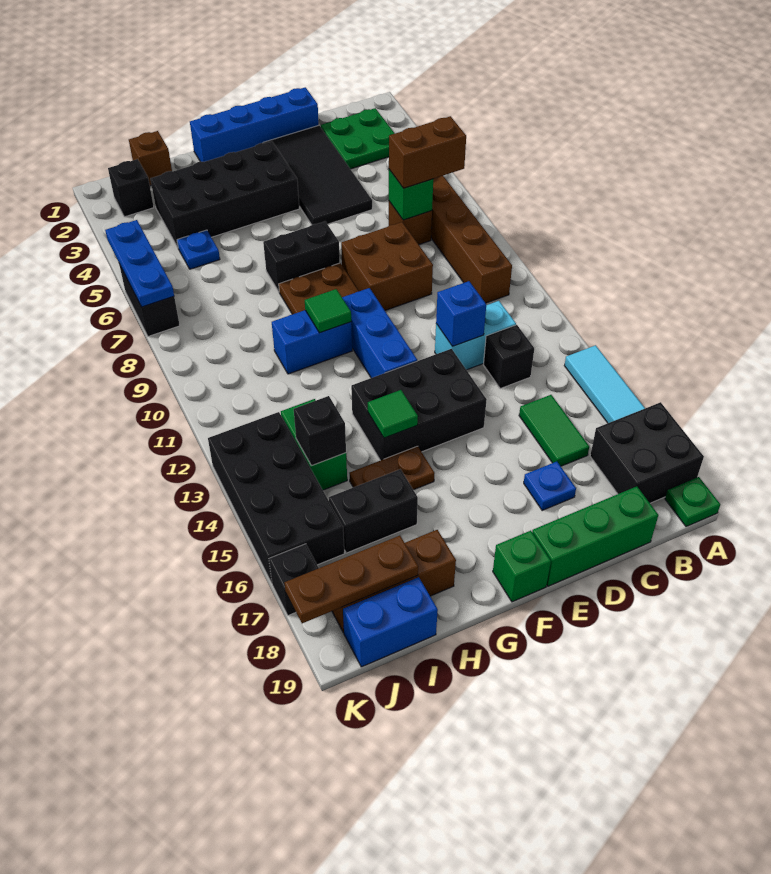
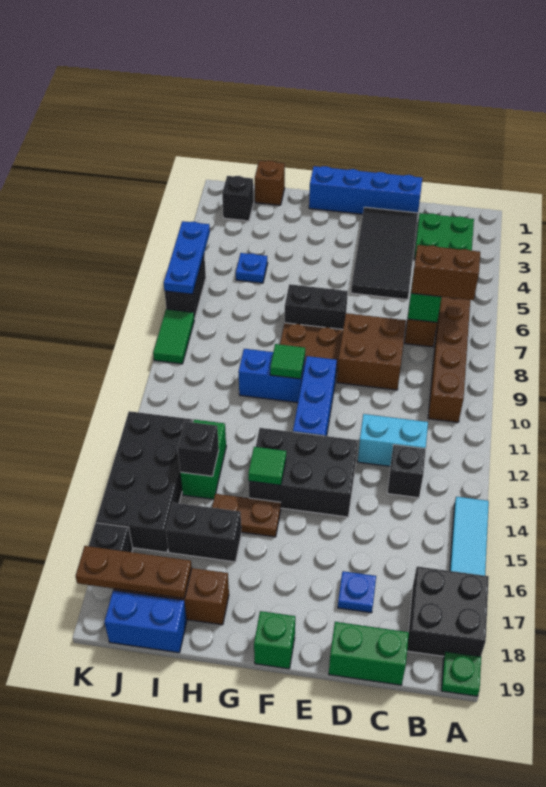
green tile C15:C16 level 1 -> green tile K8:K9 level 1
green brick C19:E19 level 1 -> green brick C19:D19 level 1
blue brick D12 level 2 -> none
black brick F3:I4 level 1 -> none

